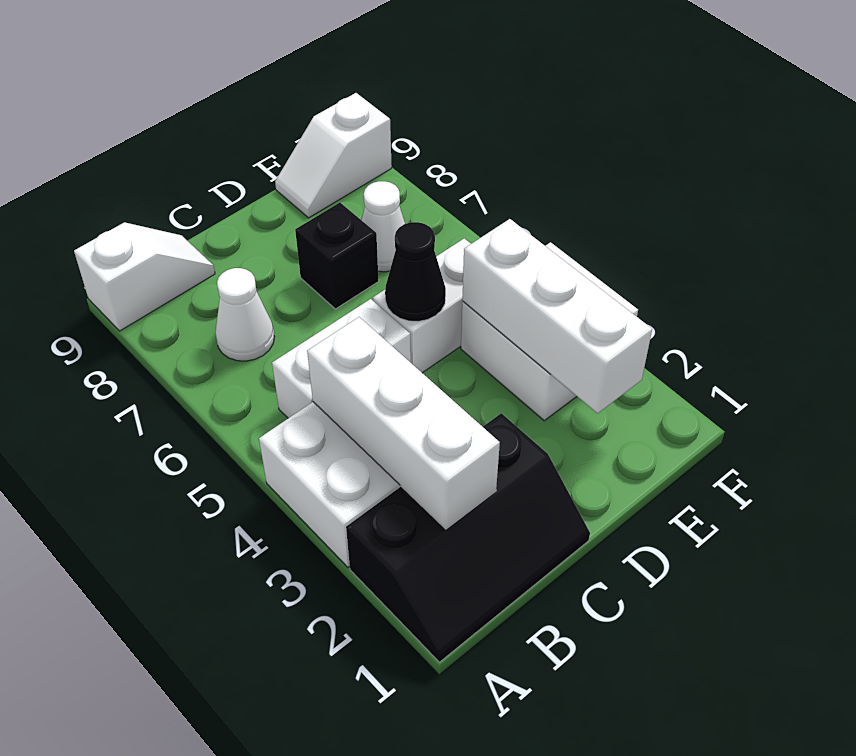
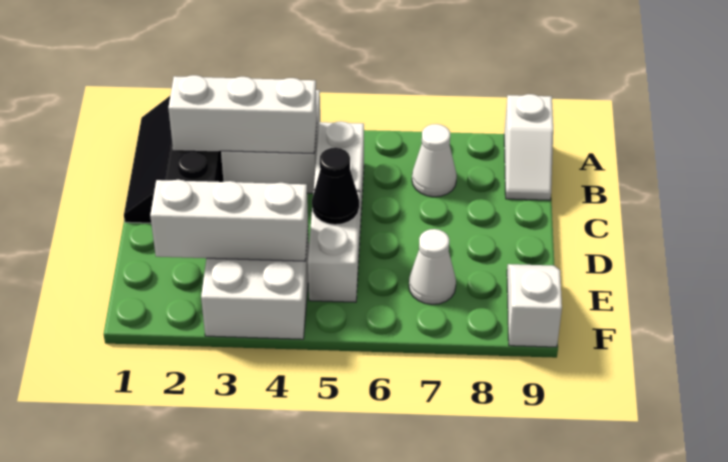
black brick D7 level 1 -> none

